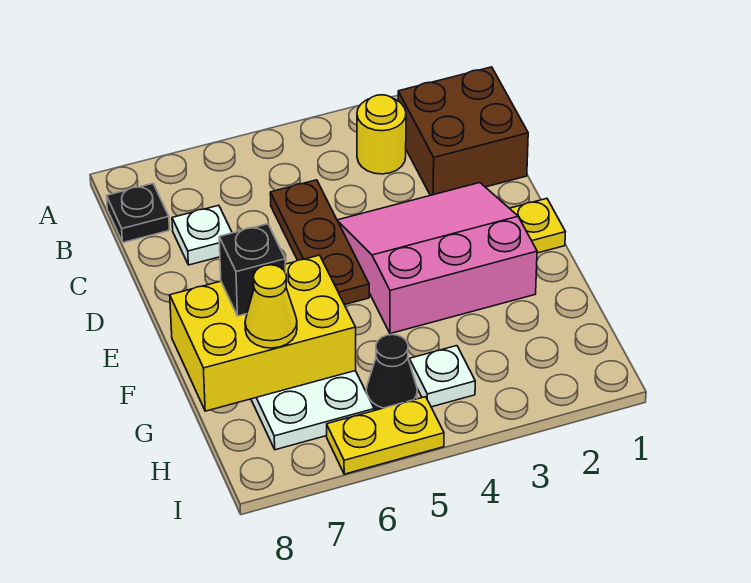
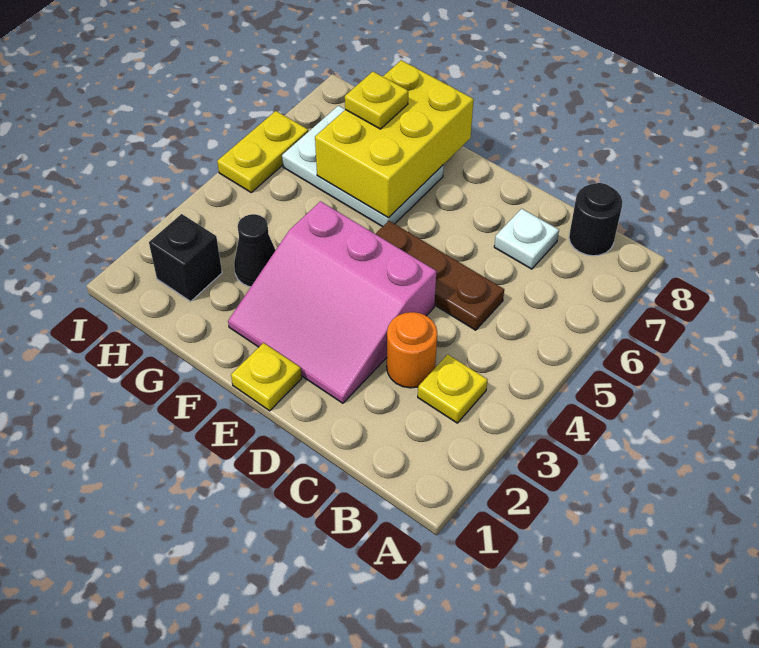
brown brick B1:C2 level 1 -> none
yellow round brick B3 level 1 -> yellow plate B3 level 1
black plate B8 level 1 -> black round brick B8 level 1
none -> orange round brick C3 level 1
pink slope D2:F4 level 1 top F -> pink slope D2:F4 level 1 top 4
black brick F7 level 3 -> black brick H2 level 1
yellow cone G7 level 3 -> yellow plate G7 level 3
white plate H4 level 1 -> none
black cone H5 level 1 -> black cone G3 level 1

